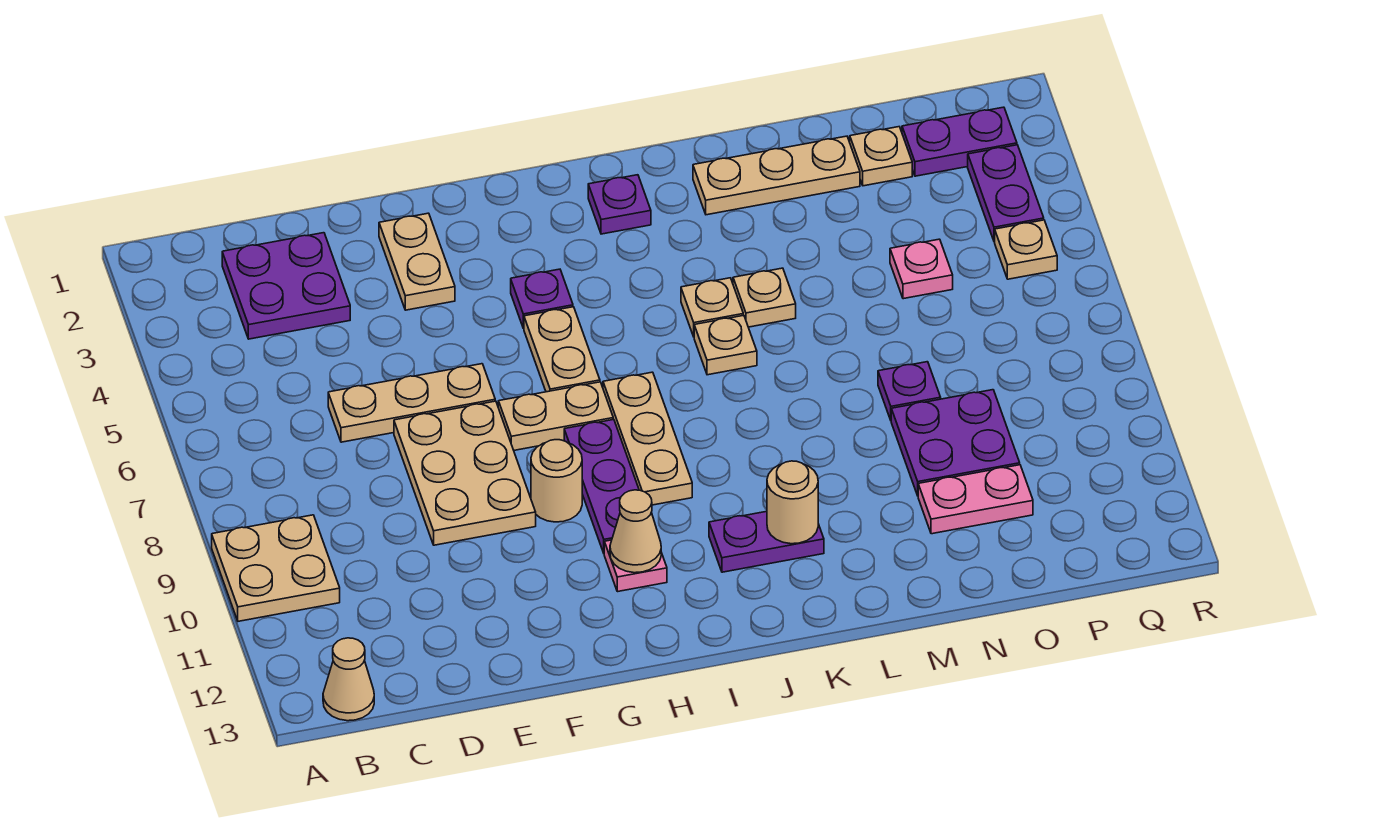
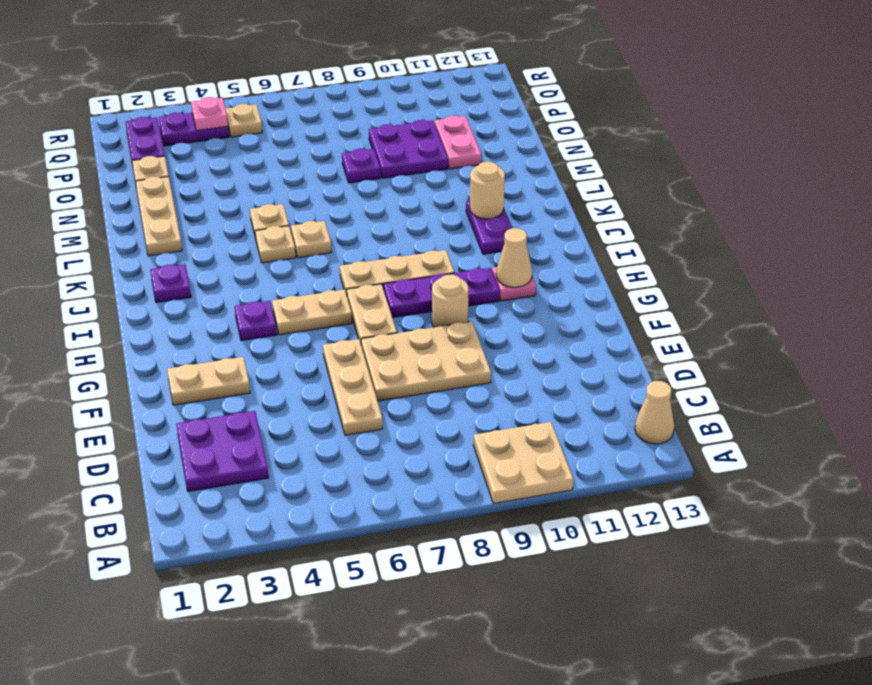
pink plate O5 level 1 -> pink plate Q4 level 2

